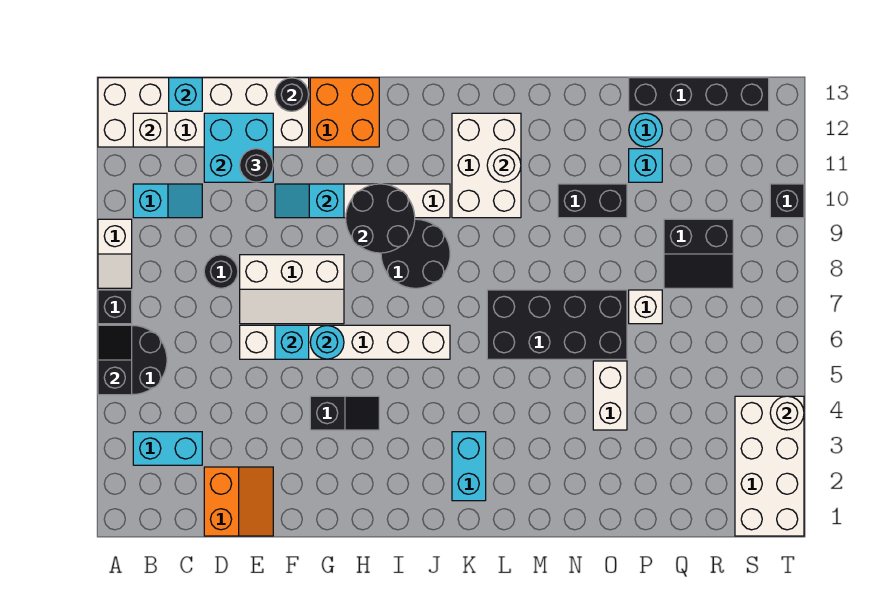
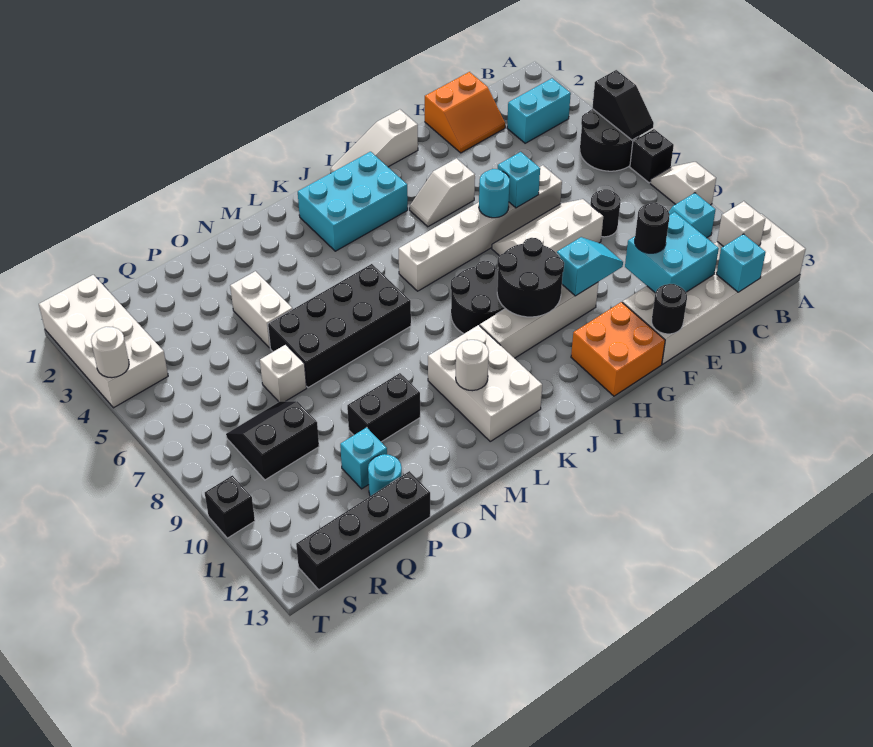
orange slope D1:E2 level 1 top D -> orange slope D1:E2 level 1 top 1
none -> white slope G1:I1 level 1 top G
black slope G4:H4 level 1 top G -> white slope G4:H4 level 1 top G
cyan brick K2:K3 level 1 -> cyan brick I2:K3 level 1

